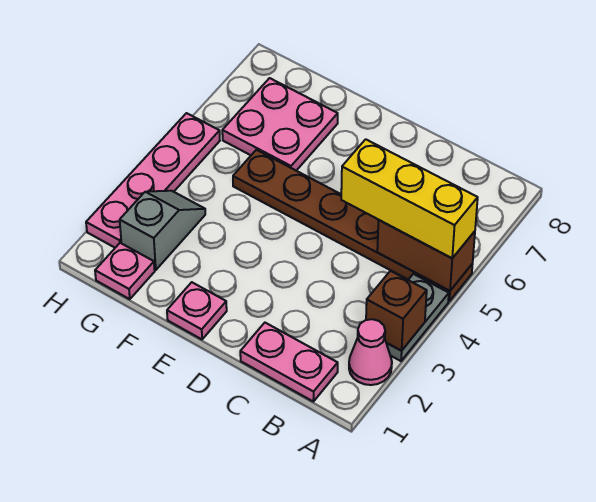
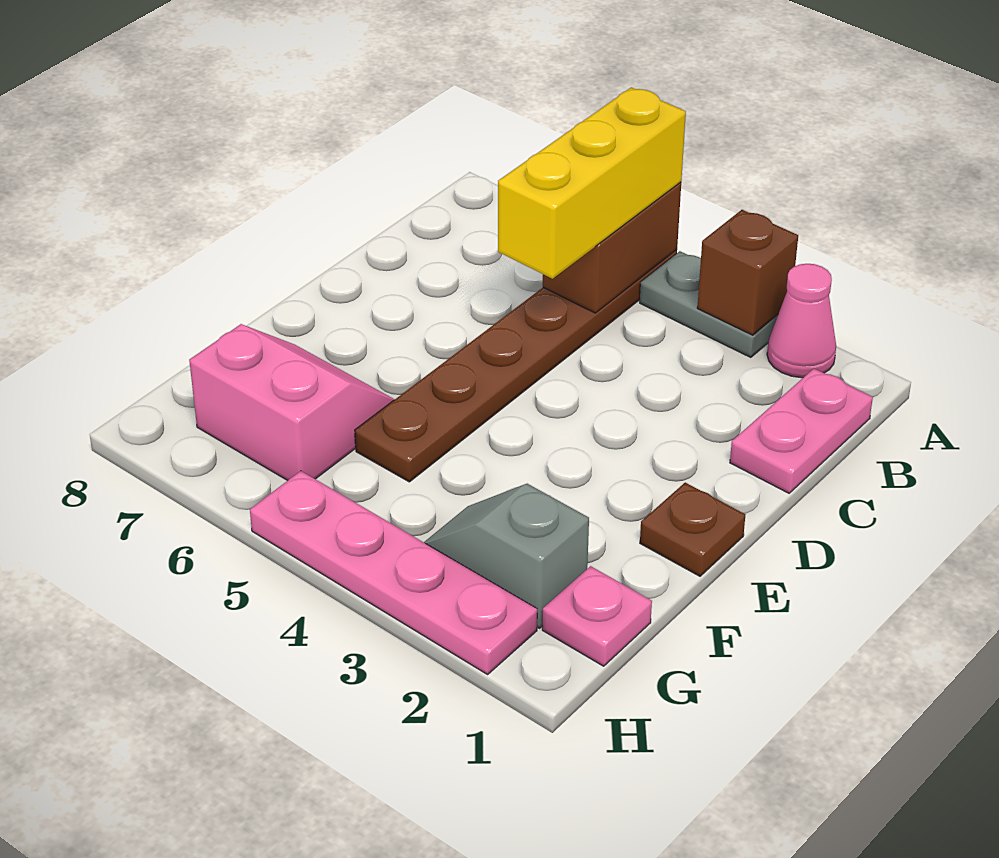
pink plate E1 level 1 -> brown plate E1 level 1
pink plate F6:G7 level 1 -> pink slope F6:G7 level 1 top G

